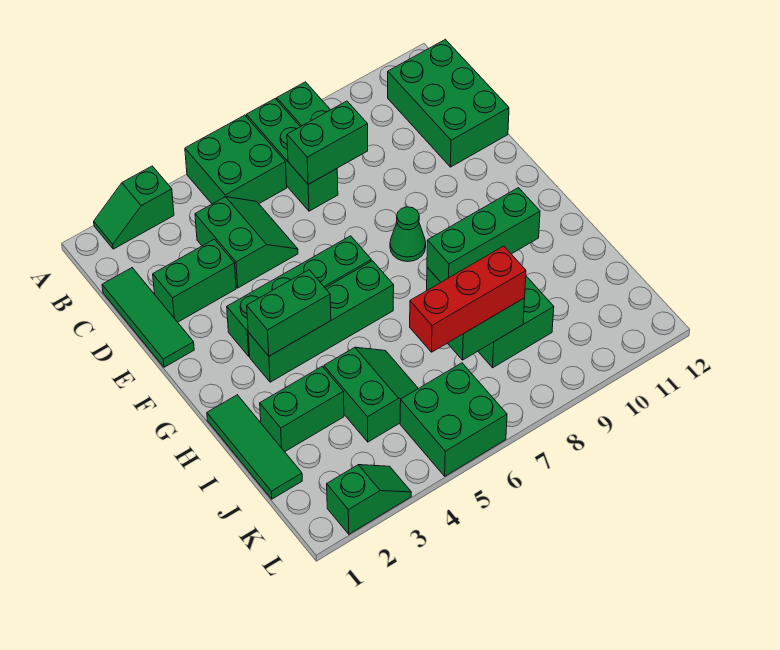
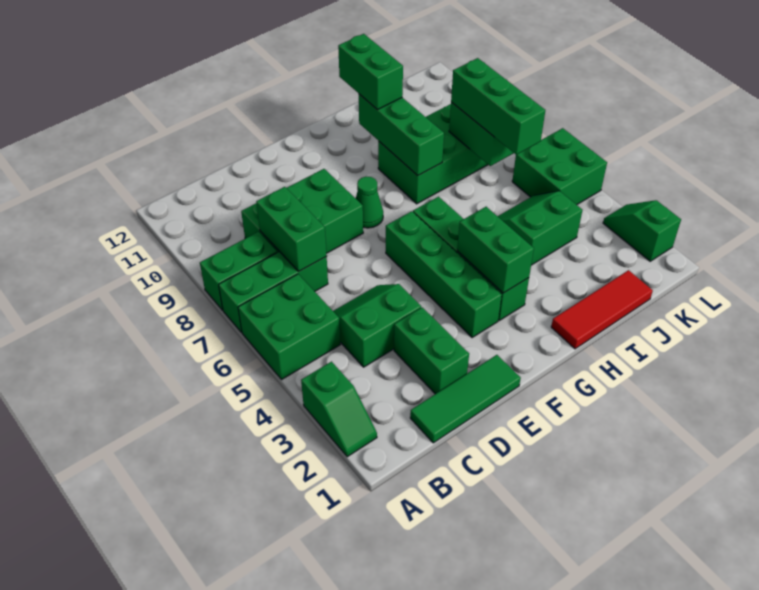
green brick B11:D12 level 1 -> green brick C8:E9 level 1
green tile H1:J1 level 1 -> red tile H1:J1 level 1
green brick I2:I3 level 1 -> green brick H10:H11 level 3
red brick J6:J8 level 3 -> green brick J6:J8 level 3

